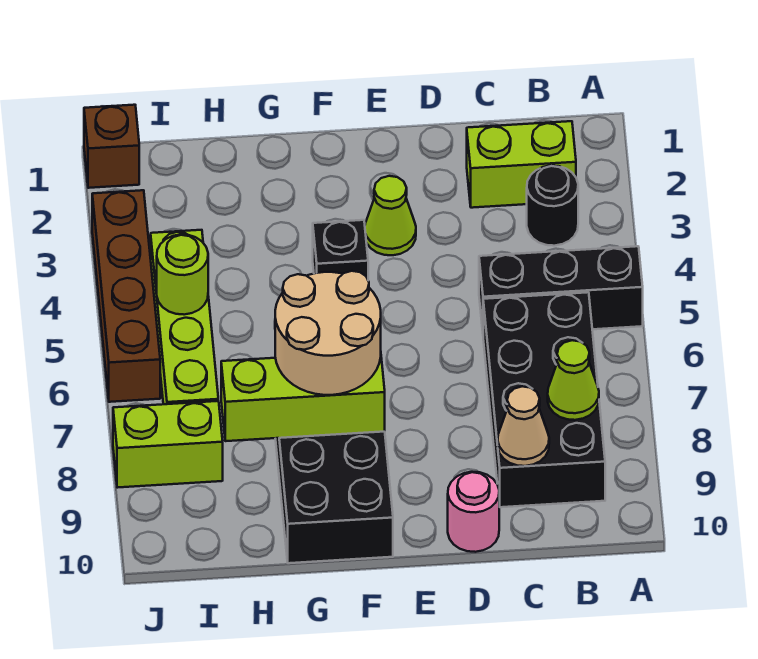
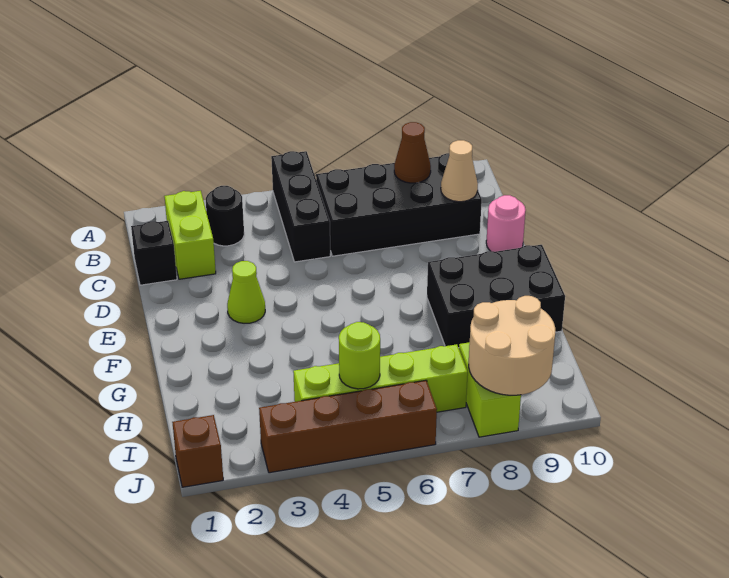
lime cone B8 level 2 -> brown cone B8 level 2
black brick F4 level 1 -> black brick C1 level 1
tan round brick F7:G8 level 3 -> tan round brick I8:J9 level 2
lime brick F8:H8 level 2 -> none

